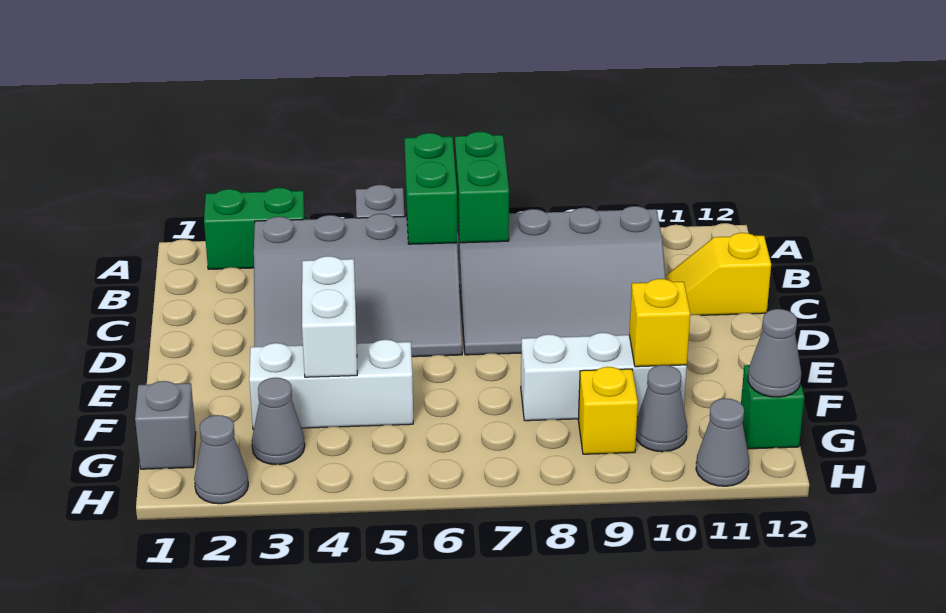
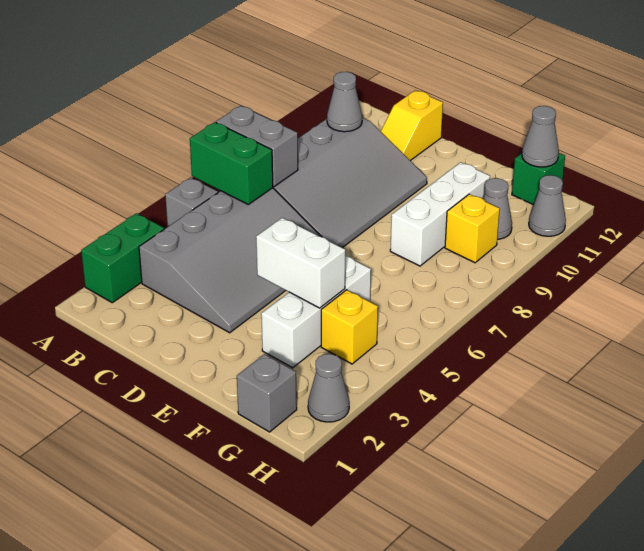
green brick A7:B7 level 2 -> grey brick A7:B7 level 2
yellow brick F10 level 2 -> yellow brick G4 level 1
grey cone G3 level 1 -> grey cone B10 level 2

